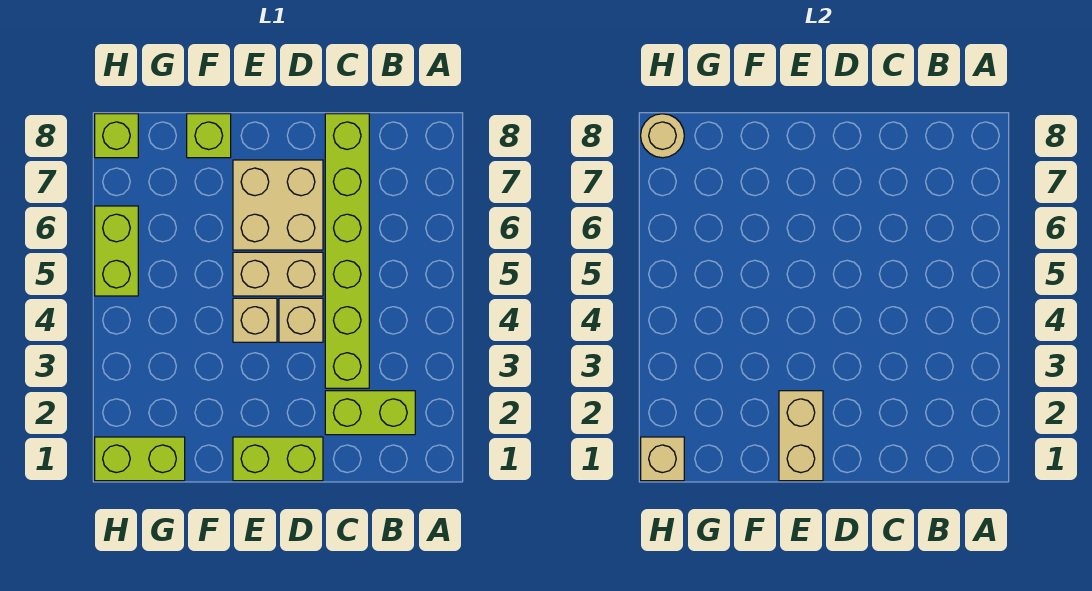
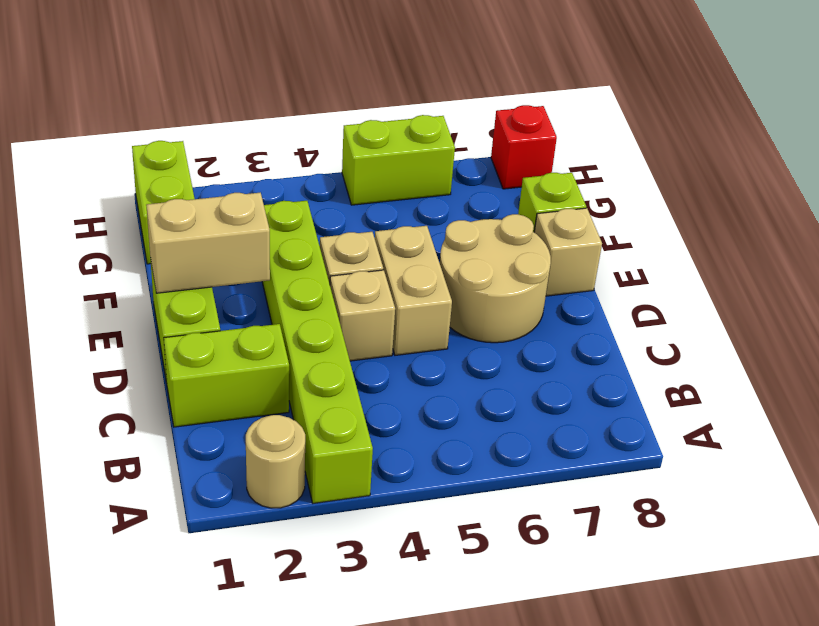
lime brick B2:C2 level 1 -> lime brick C1:C2 level 1
lime brick C3:C8 level 1 -> lime brick A3:F3 level 1
tan brick D6:E7 level 1 -> tan round brick D6:E7 level 1
tan brick H1 level 2 -> tan brick E8 level 1
lime brick H8 level 1 -> red brick H8 level 1
tan round brick H8 level 2 -> tan round brick A2 level 1

